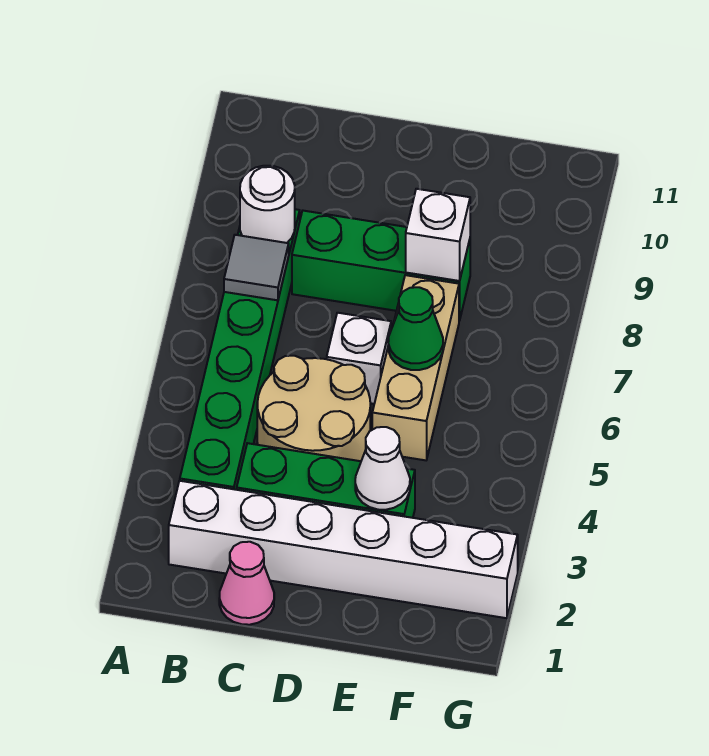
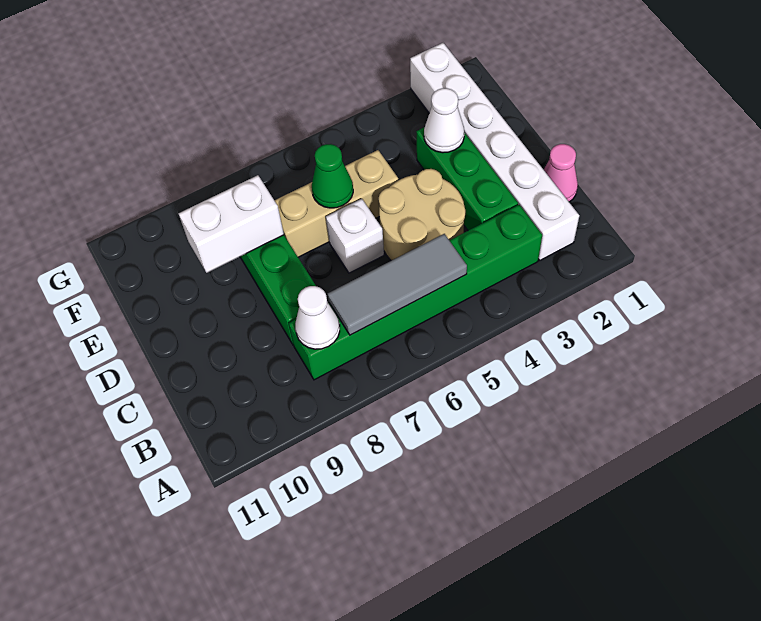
grey tile B7 level 2 -> grey tile B5:B7 level 2
white round brick B8 level 2 -> white cone B8 level 2
white brick E8 level 2 -> white brick E8:E9 level 2

